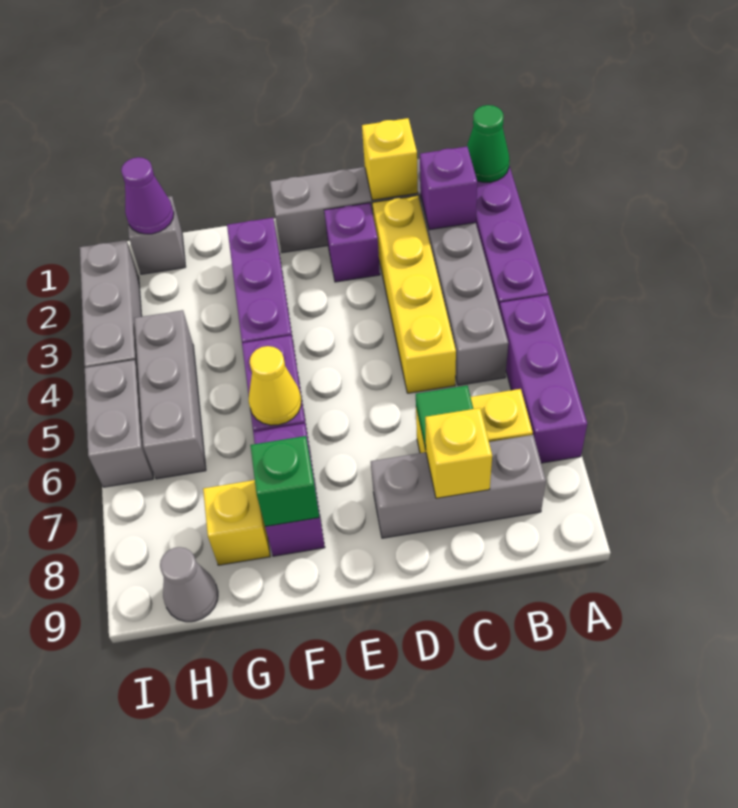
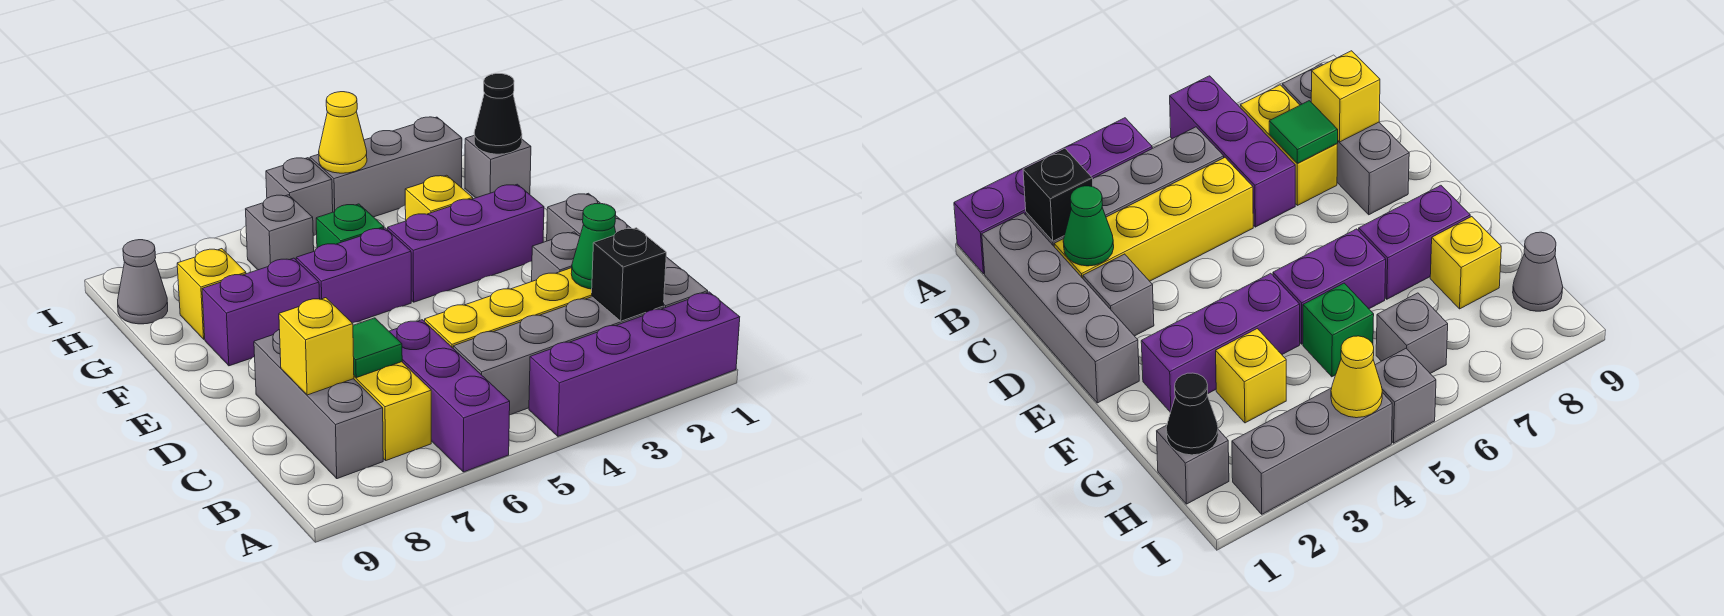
green cone A1 level 2 -> green cone C2 level 2
purple brick A5:A7 level 1 -> purple brick A6:C6 level 1
purple brick B2 level 2 -> black brick B2 level 2
yellow brick C1 level 2 -> yellow brick G3 level 1
purple brick D2 level 1 -> grey brick D2 level 1
yellow cone F6 level 2 -> yellow cone I4 level 2
green brick F8 level 2 -> green brick G5 level 1
purple cone H1 level 2 -> black cone H1 level 2
grey brick H4:H6 level 1 -> grey brick H6 level 1
grey brick I5:I6 level 1 -> grey brick I5 level 1

